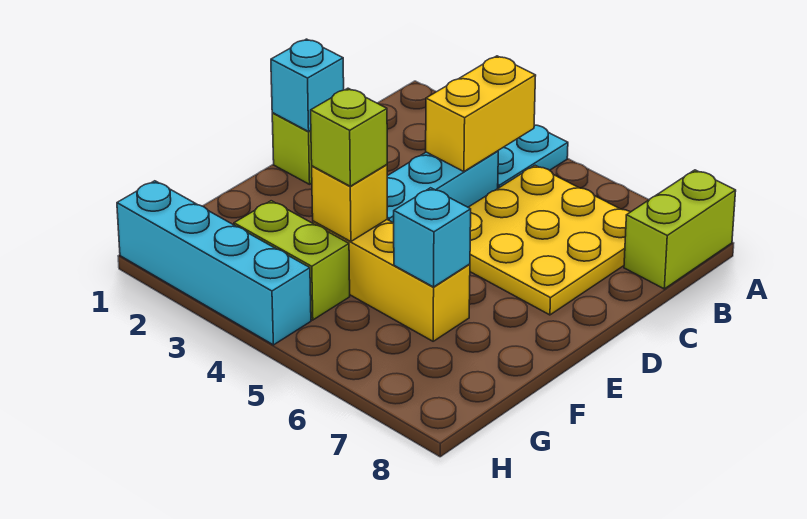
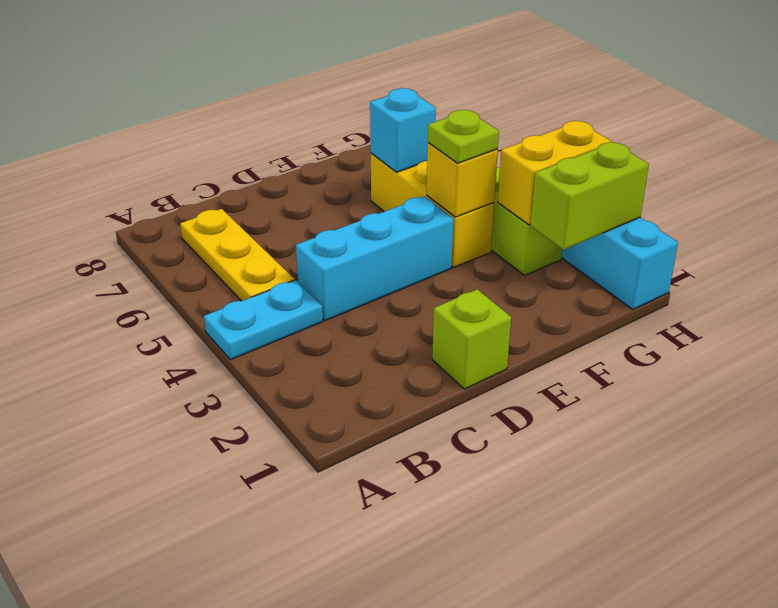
lime brick A8:B8 level 1 -> lime brick G2:H2 level 2
yellow brick B4:C4 level 2 -> yellow brick G3:H3 level 2
yellow plate B5:D7 level 1 -> yellow plate B5:B7 level 1
cyan brick D1 level 2 -> none
lime brick F4 level 3 -> lime plate F4 level 3

